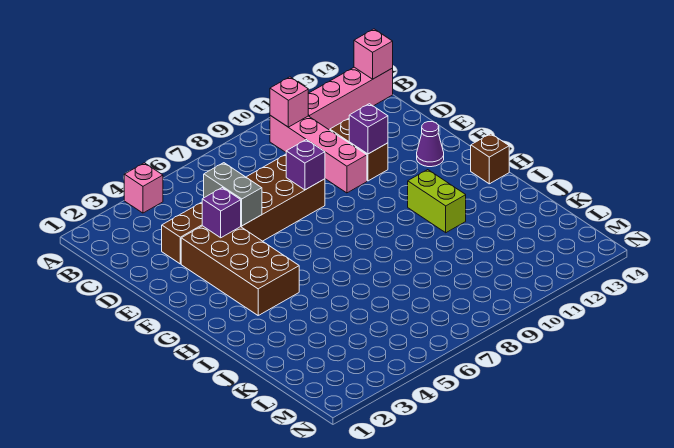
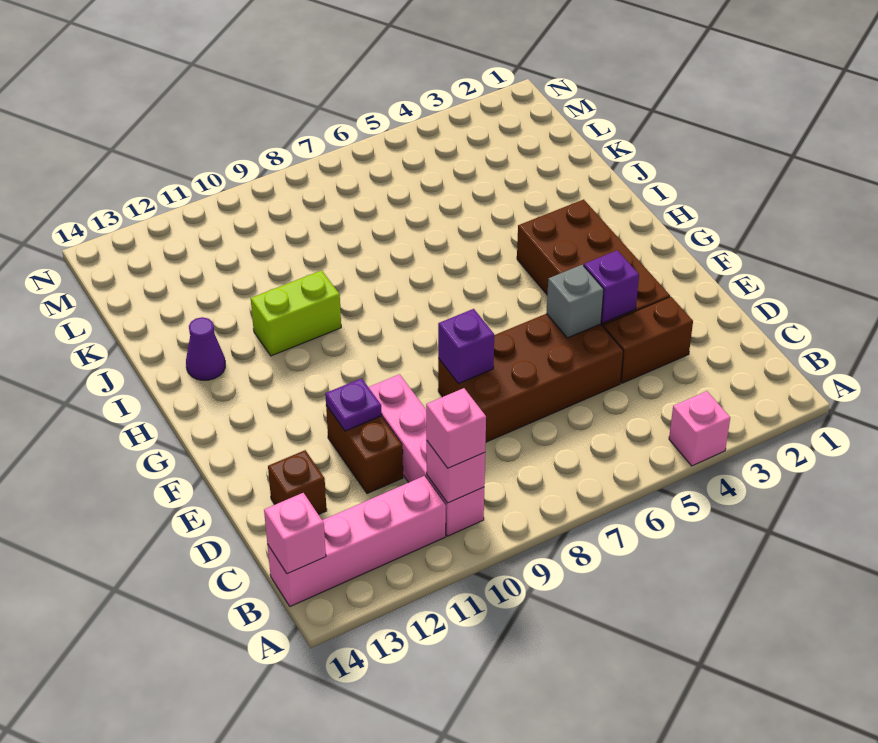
none -> pink brick B10 level 3
grey brick D5:E5 level 2 -> grey brick E5 level 2
purple brick E11 level 2 -> purple plate E11 level 2
purple cone F13 level 1 -> purple cone I13 level 1
lime brick H11:I11 level 1 -> lime brick I10:I11 level 1
brown brick H14 level 1 -> brown brick D13 level 1

